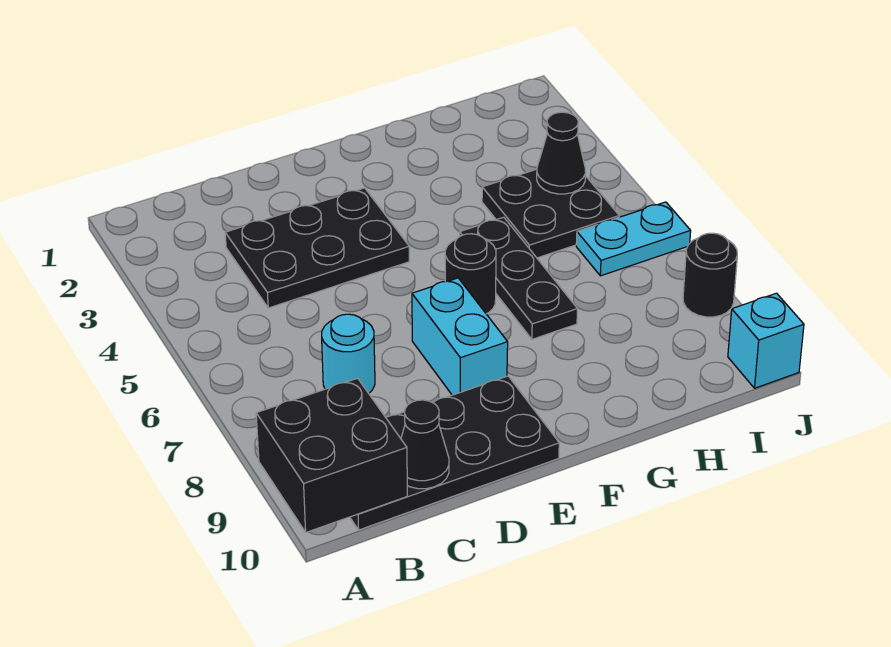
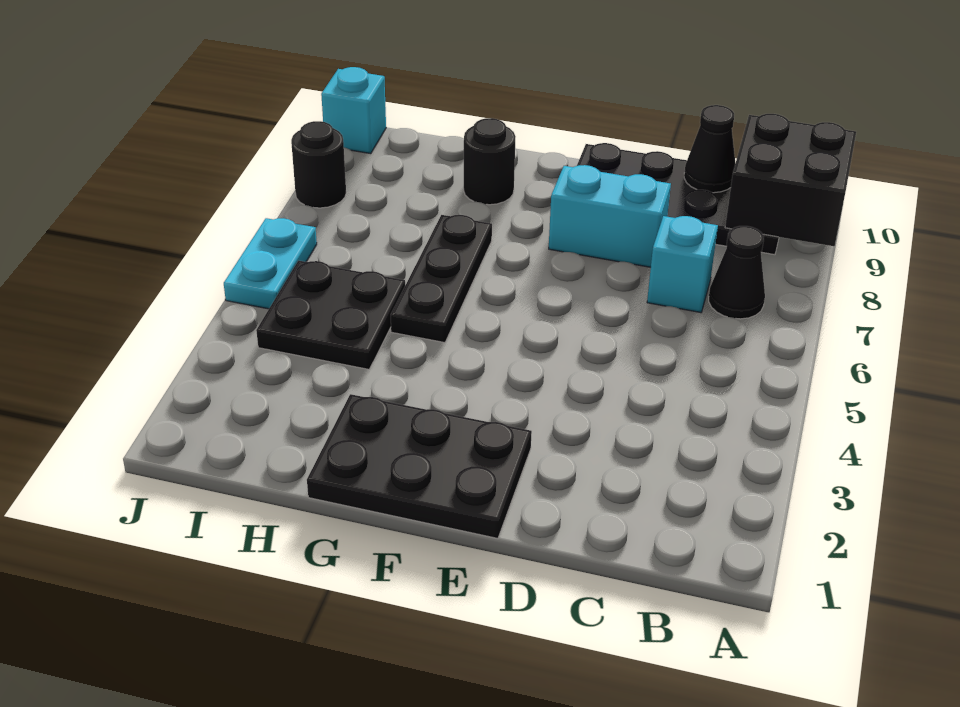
black plate C3:E4 level 1 -> black plate E1:G2 level 1
cyan round brick C7 level 1 -> cyan brick C7 level 1
cyan brick E7:E8 level 1 -> cyan brick D8:E8 level 1
black round brick F6 level 1 -> black round brick G9 level 1
black cone I4 level 2 -> black cone B7 level 1
cyan plate I6:J6 level 1 -> cyan plate J5:J6 level 1

